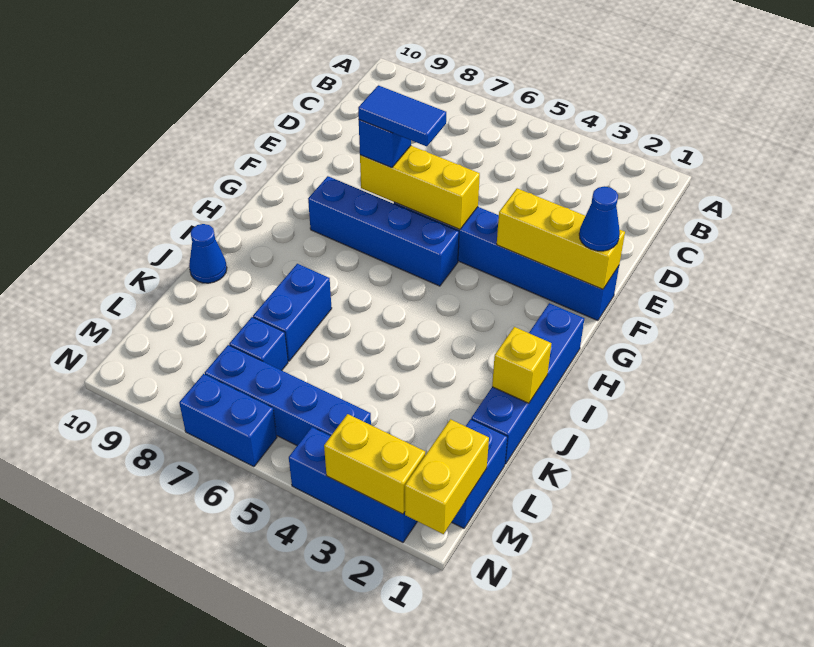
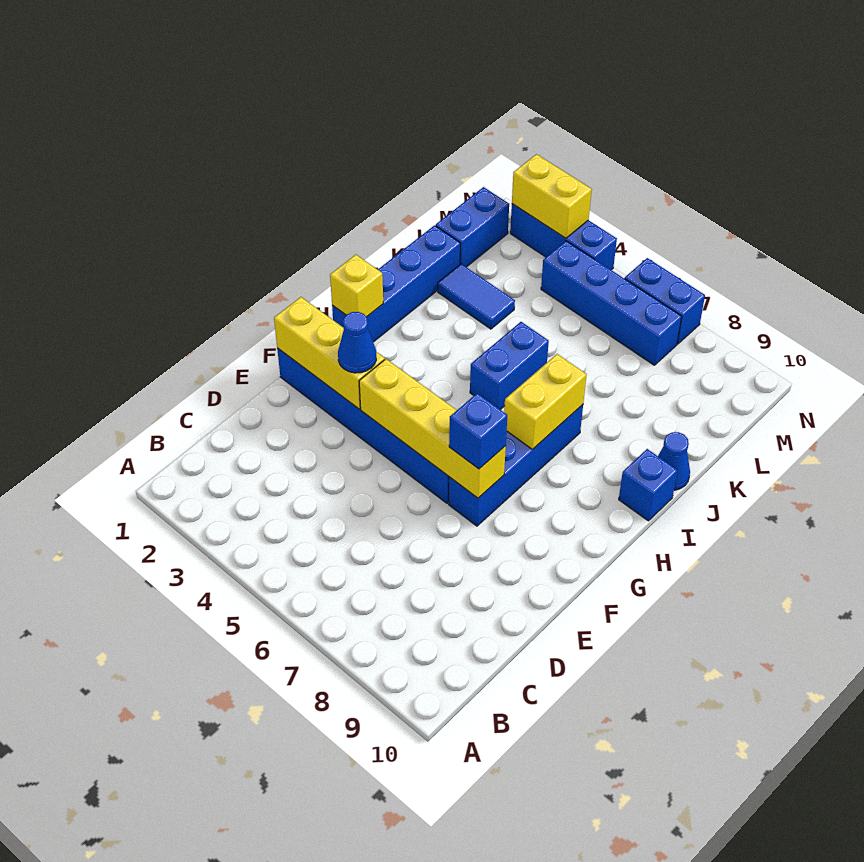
blue cone F1 level 3 -> blue cone F3 level 3
yellow brick F5:F7 level 2 -> yellow brick F4:F7 level 2
blue tile F6:F7 level 4 -> blue tile K2:K3 level 1
blue brick G5:G8 level 1 -> blue brick F7:I7 level 1
yellow brick J1 level 2 -> yellow brick H1 level 2
blue brick J7:K7 level 1 -> blue brick I5:J5 level 1
blue brick L7 level 1 -> blue brick I10 level 1
yellow brick M1:N1 level 2 -> yellow brick H7:I7 level 2

